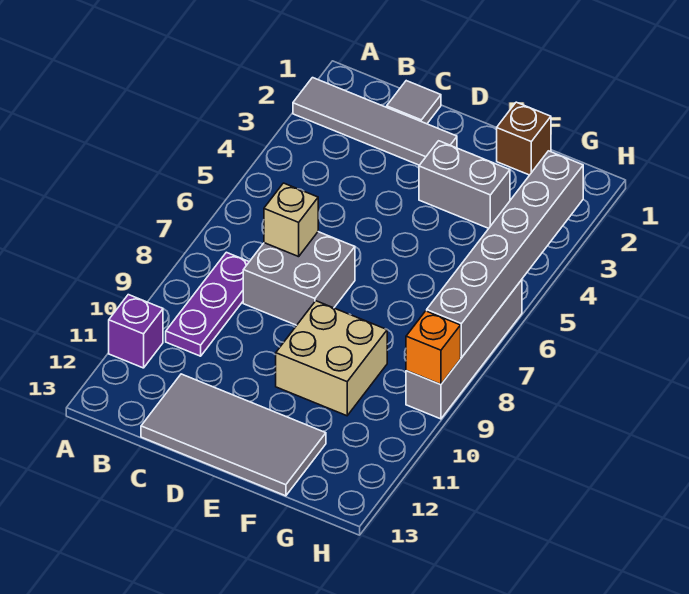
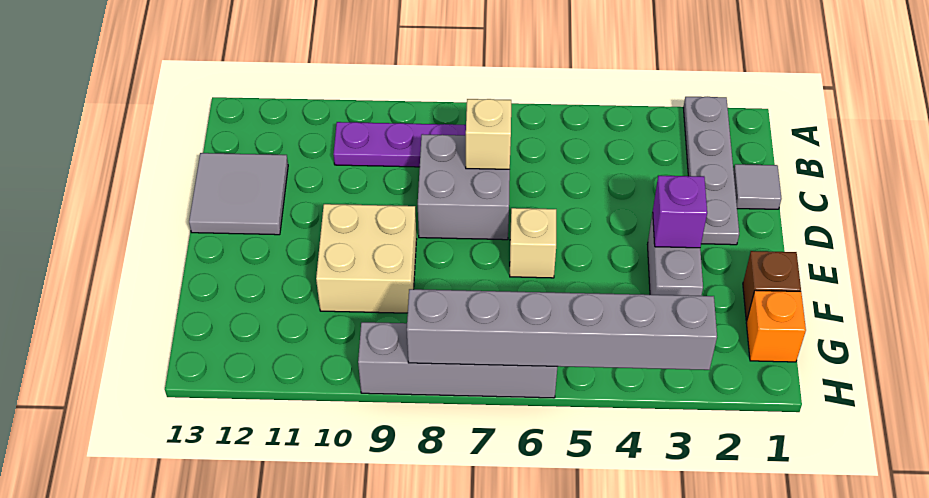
grey tile A2:D2 level 1 -> grey plate A2:D2 level 1
purple brick A11 level 1 -> purple brick E3 level 2
grey tile C12:F13 level 1 -> grey tile C12:D13 level 1
none -> tan brick E6 level 1
orange brick H9 level 2 -> orange brick G1 level 1

